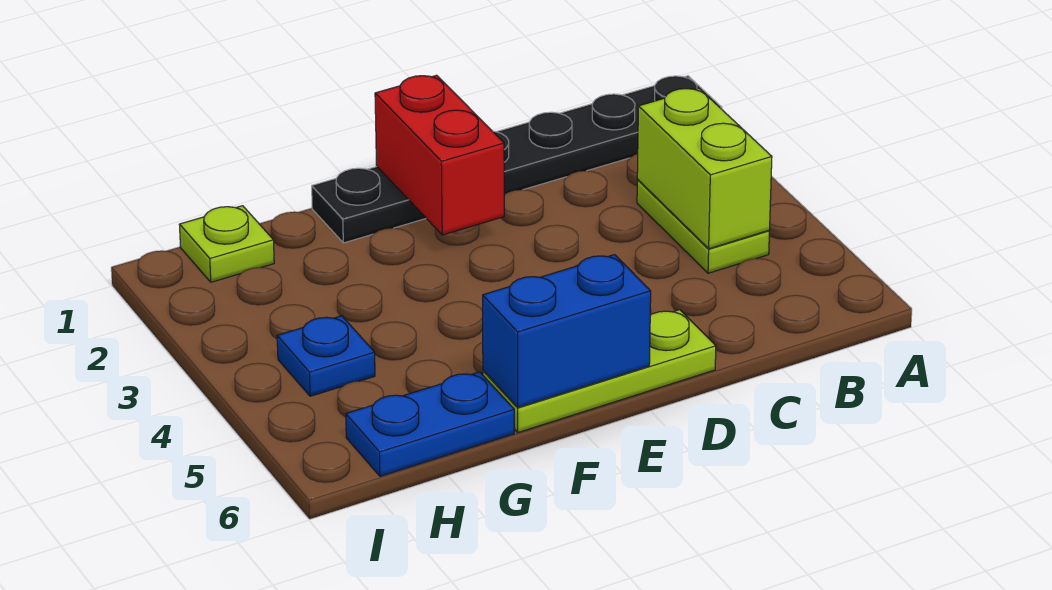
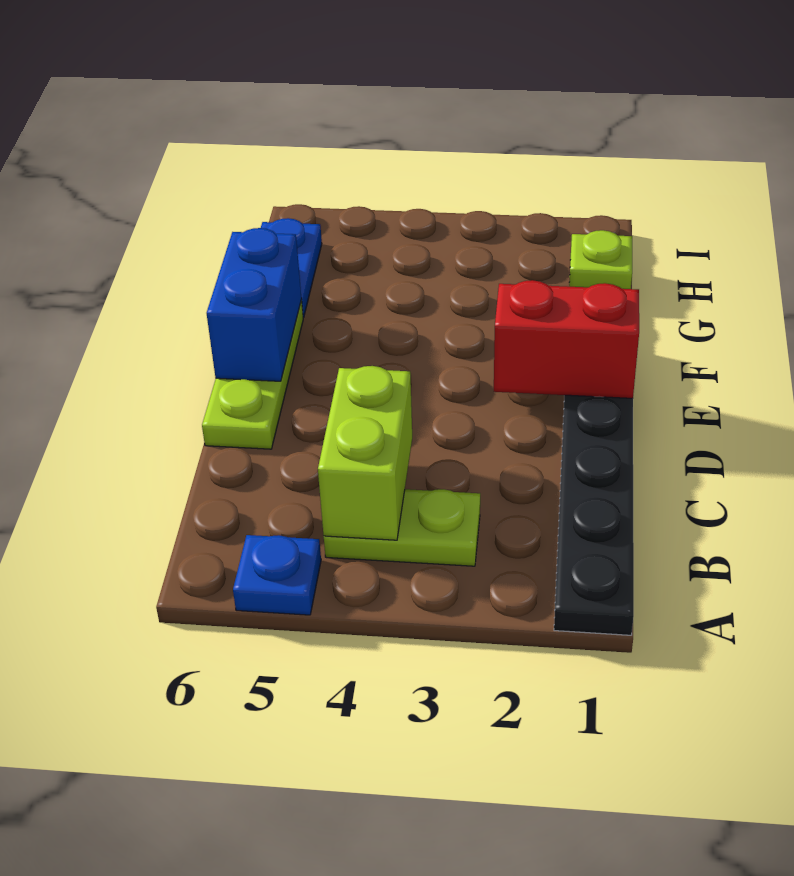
lime brick B3:B4 level 2 -> lime brick B4:C4 level 2
blue plate H4 level 1 -> blue plate A5 level 1

